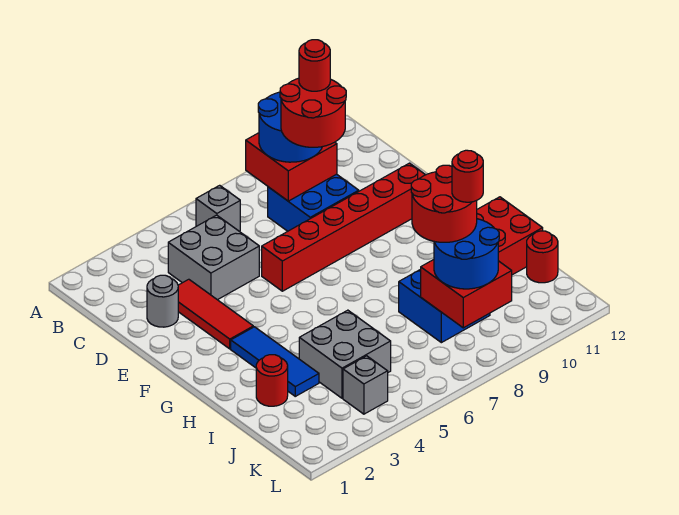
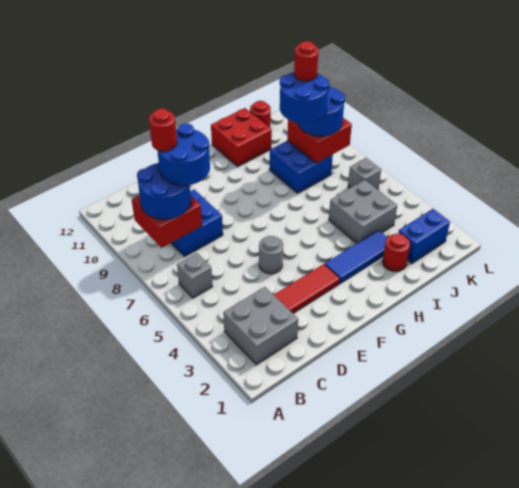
grey brick C4:D5 level 1 -> grey brick B2:C3 level 1
red round brick C8:D9 level 4 -> blue round brick C8:D9 level 4
grey round brick D2 level 1 -> grey round brick E5 level 1
red brick E6:E11 level 1 -> none
red round brick I8:J9 level 4 -> blue round brick I8:J9 level 4
none -> blue brick J2:K2 level 1
grey brick K4 level 1 -> grey brick K6 level 1

